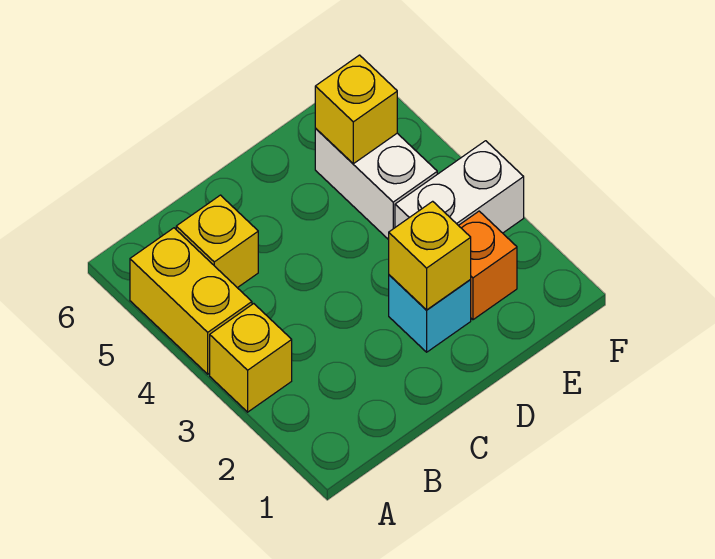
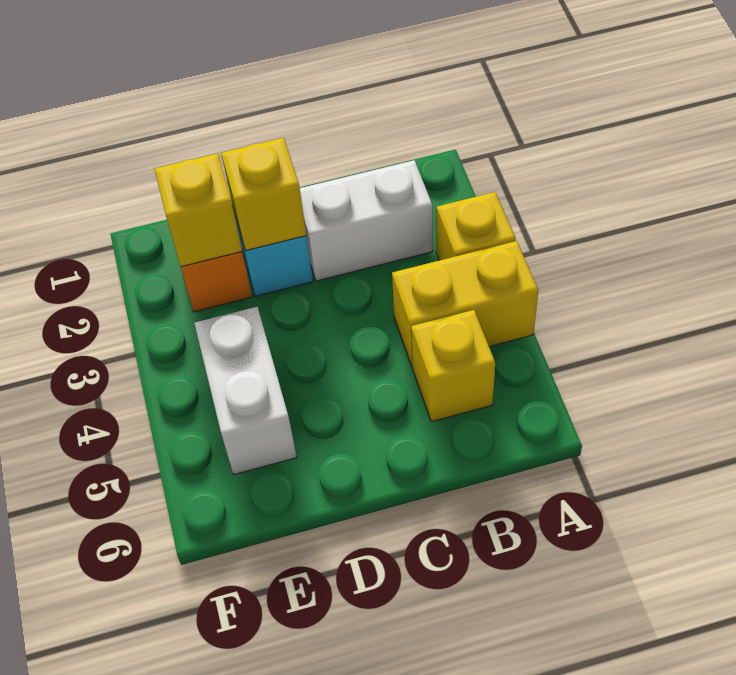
yellow brick A4:A5 level 1 -> yellow brick A4:B4 level 1
white brick E3:F3 level 1 -> white brick B2:C2 level 1
yellow brick E5 level 2 -> yellow brick E2 level 2

